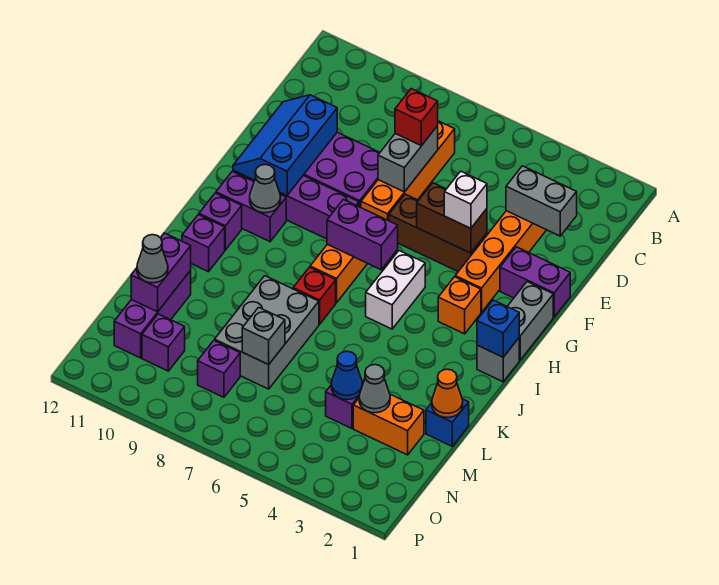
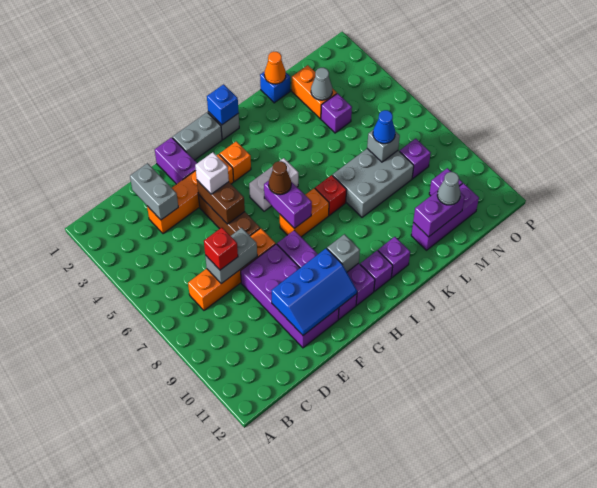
none -> brown cone H6 level 3
grey cone H10 level 2 -> grey brick H10 level 2
blue cone M4 level 2 -> blue cone M7 level 3

